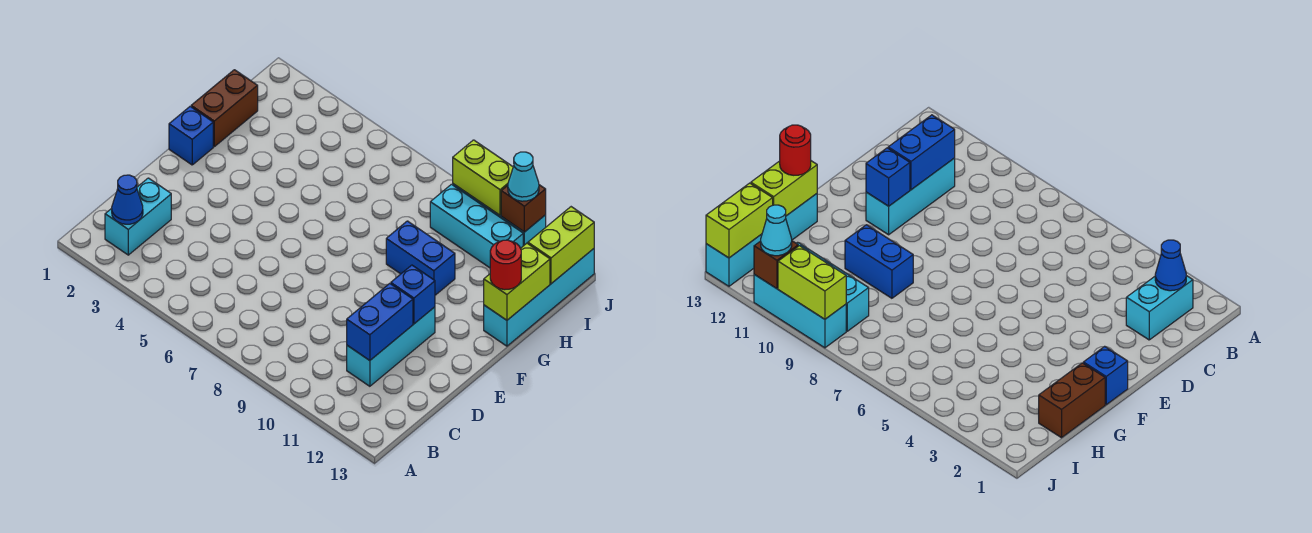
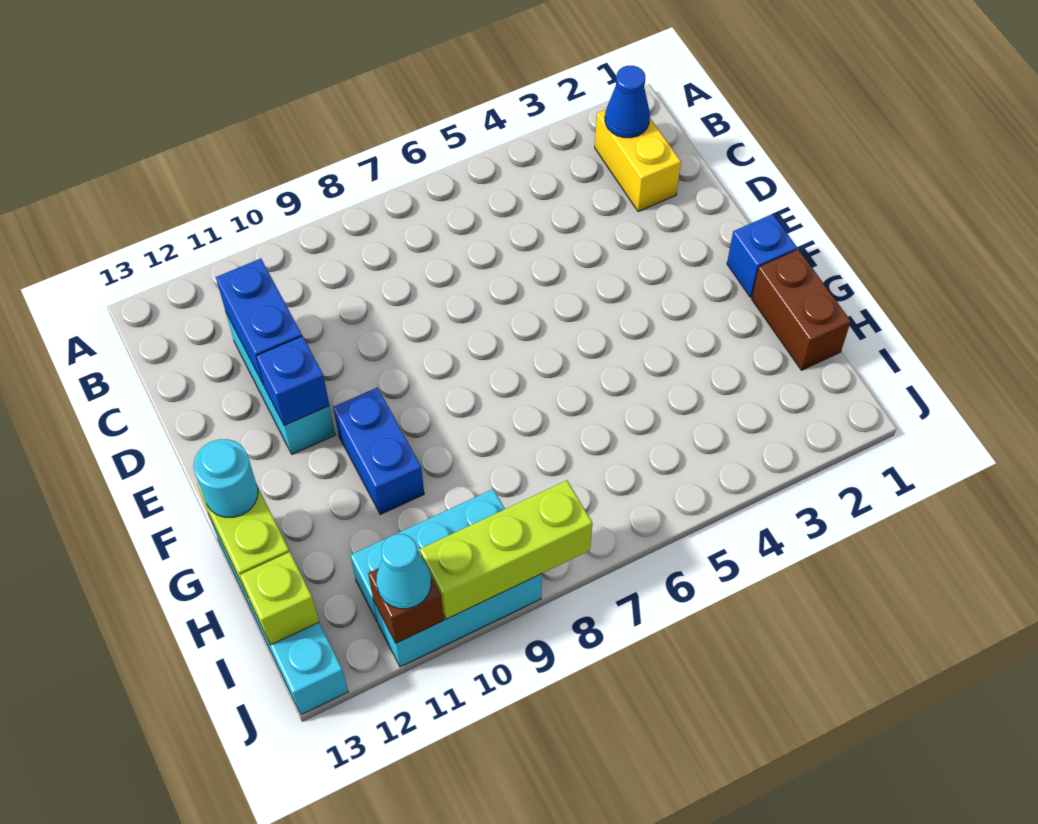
cyan brick B2:C2 level 1 -> yellow brick B2:C2 level 1
blue brick G9:G10 level 1 -> blue brick F10:G10 level 1
red round brick G13 level 3 -> cyan round brick G13 level 3
lime brick I13:J13 level 2 -> lime brick I13 level 2
lime brick J9:J10 level 2 -> lime brick J8:J10 level 2

